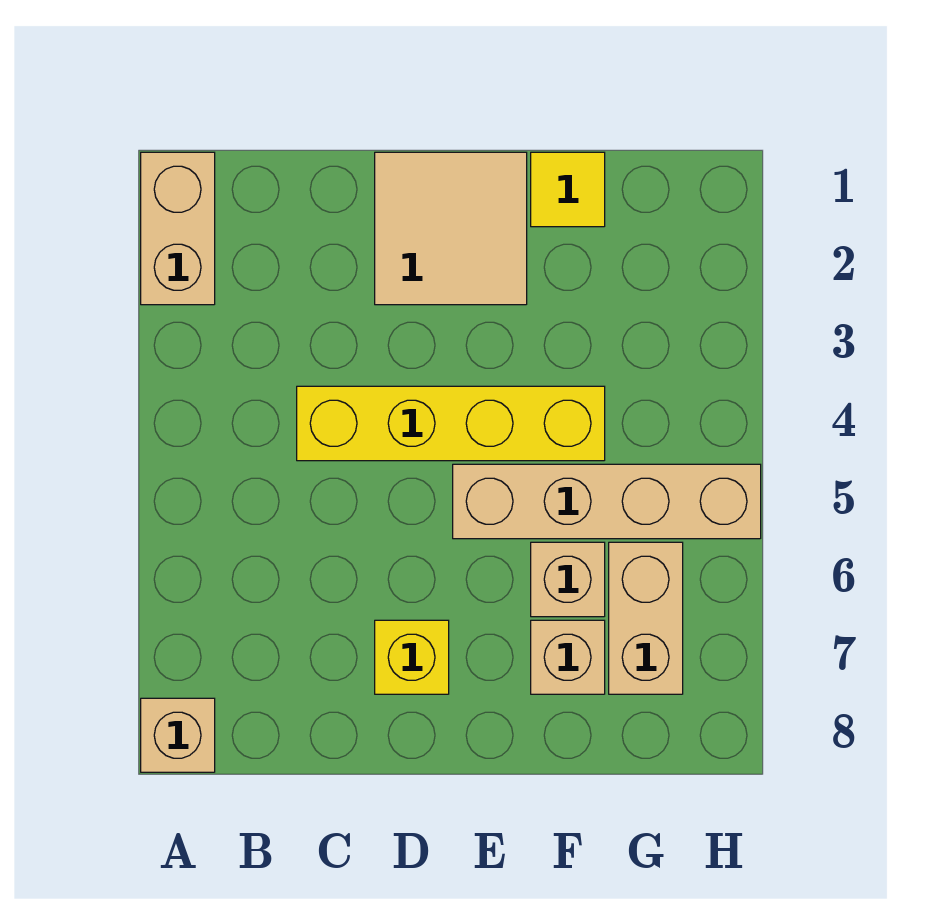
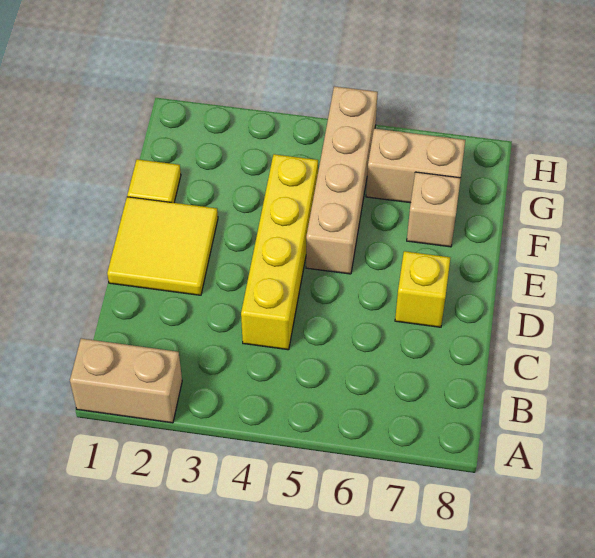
tan brick A8 level 1 -> none
tan tile D1:E2 level 1 -> yellow tile D1:E2 level 1
tan brick F6 level 1 -> none

